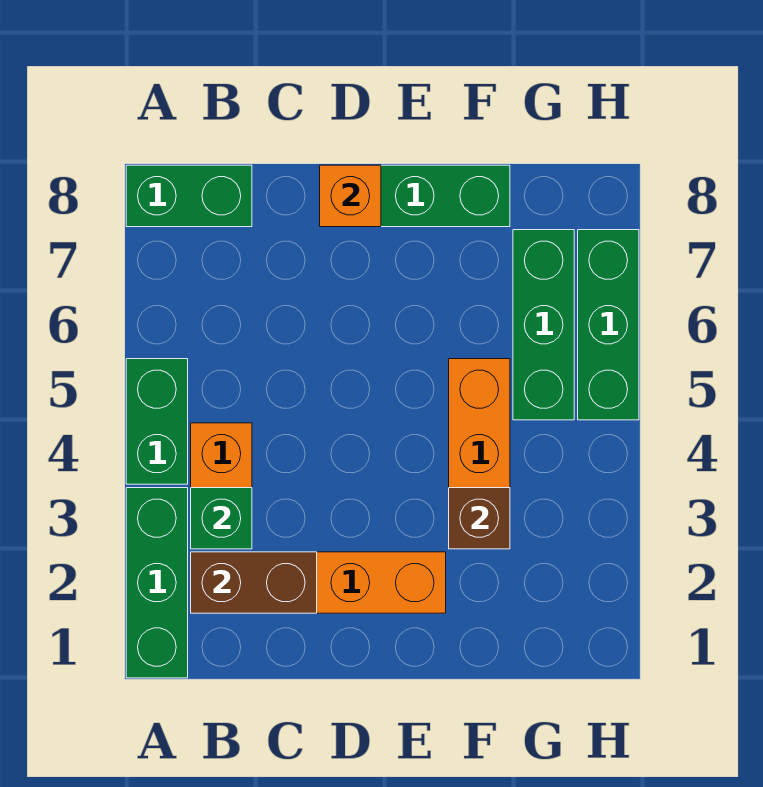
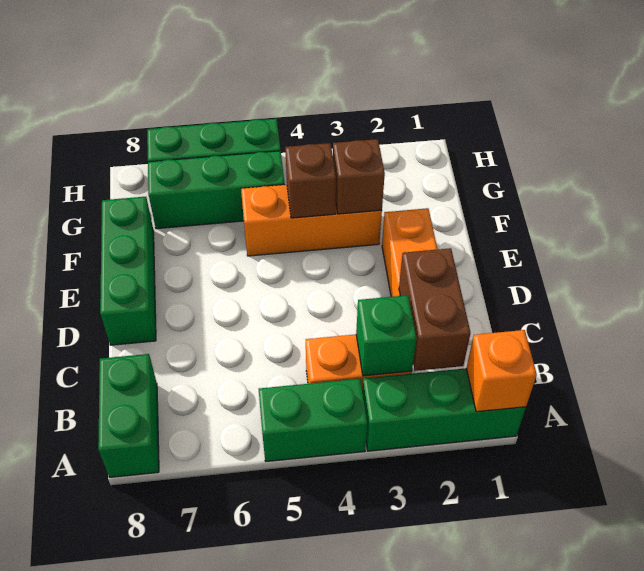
orange brick D8 level 2 -> orange brick A1 level 2
none -> brown brick F4 level 2

